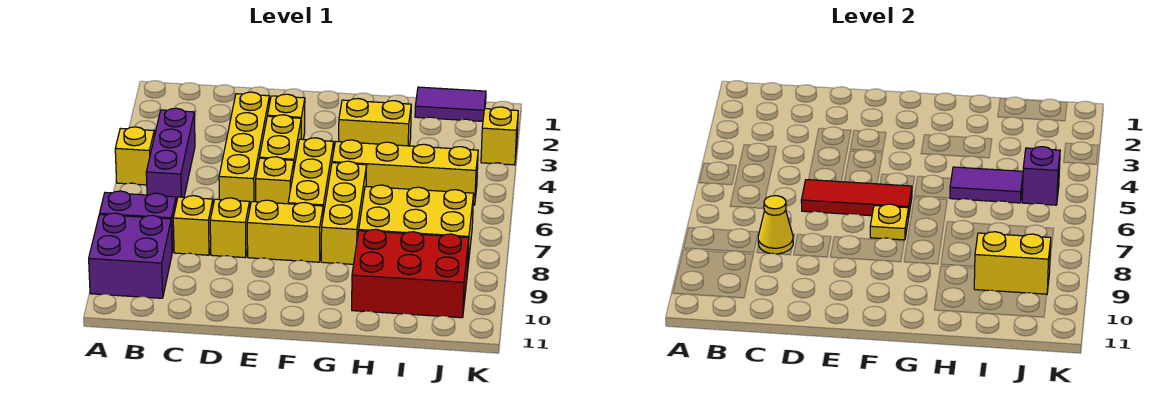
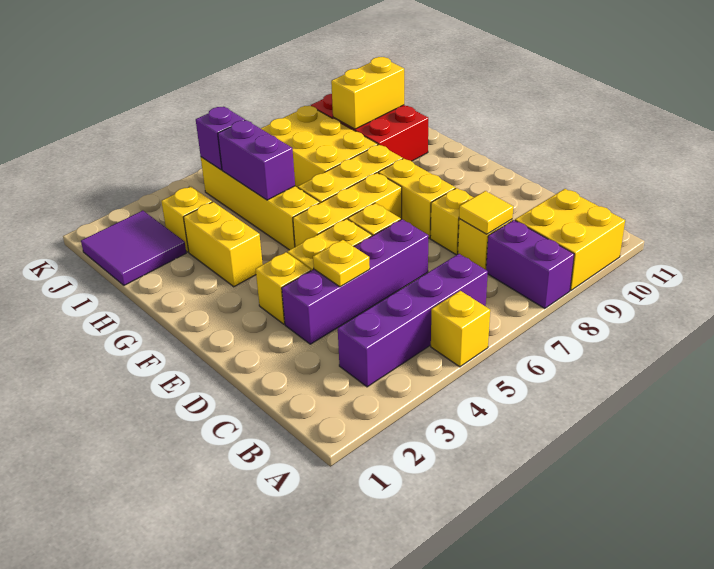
purple brick A9:B10 level 1 -> yellow brick A9:B10 level 1
purple brick B4:B6 level 1 -> purple brick B3:B6 level 1
yellow cone C8 level 2 -> yellow tile C8 level 2
yellow brick D3:D6 level 1 -> purple brick D3:D6 level 1
red tile D6:F6 level 2 -> none
yellow plate F7 level 2 -> yellow plate D4 level 2
purple tile H5:I5 level 2 -> purple brick H5:I5 level 2
purple tile I1:J1 level 1 -> purple tile I1:J2 level 1
yellow brick I9:J9 level 2 -> yellow brick I9:I10 level 2
yellow brick K3 level 1 -> yellow brick I3 level 1

